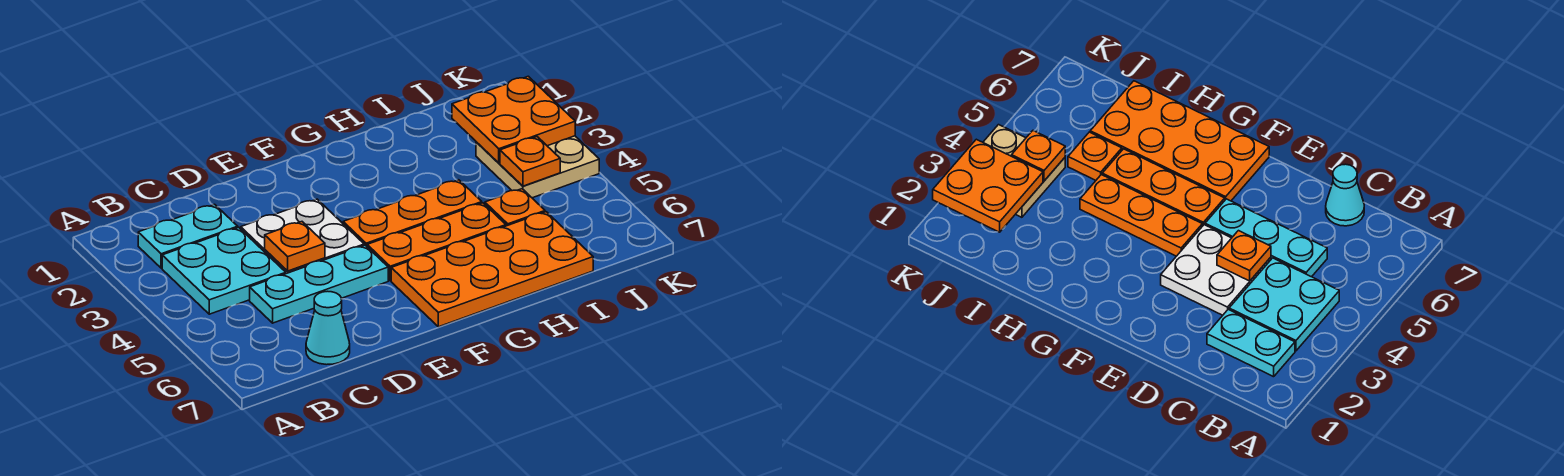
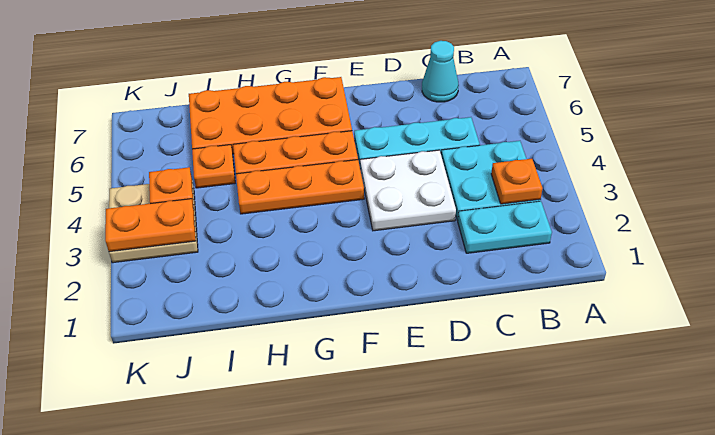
orange plate D4 level 2 -> orange plate B3 level 2
orange plate J2:K3 level 2 -> orange plate J3:K3 level 2

